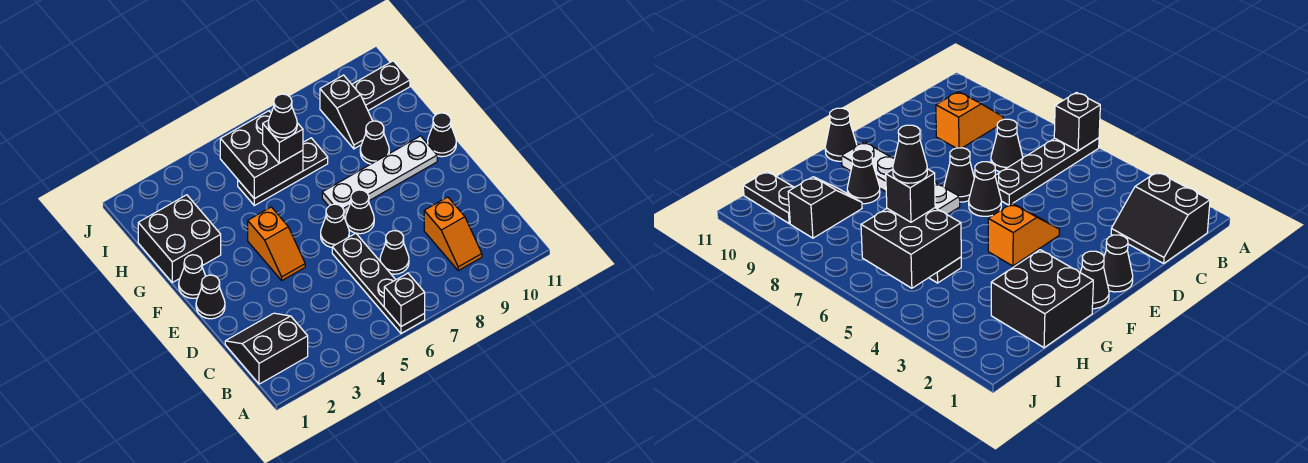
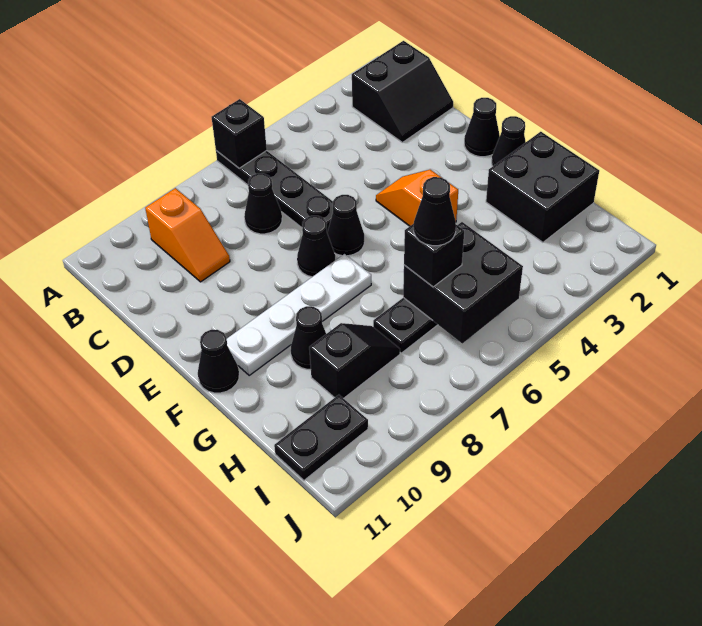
orange slope B9:C9 level 1 top C -> orange slope B9:C9 level 1 top B
black slope H9:I9 level 1 top I -> black slope H8:H9 level 1 top 9

